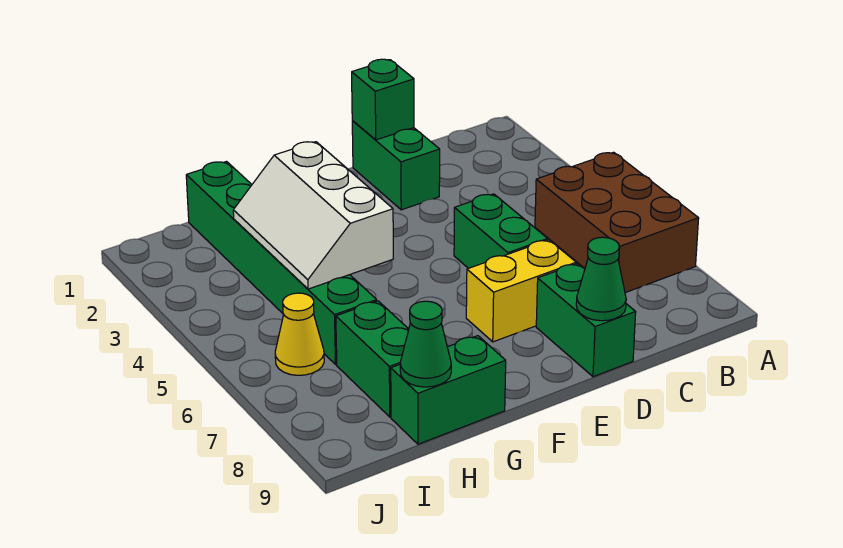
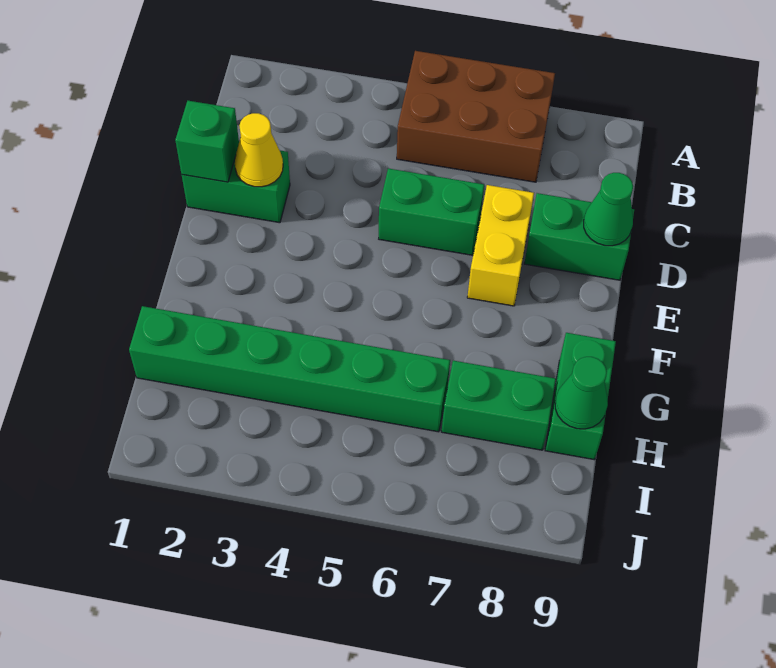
white slope G3:H5 level 2 top G -> none
yellow cone I6 level 1 -> yellow cone D2 level 2

